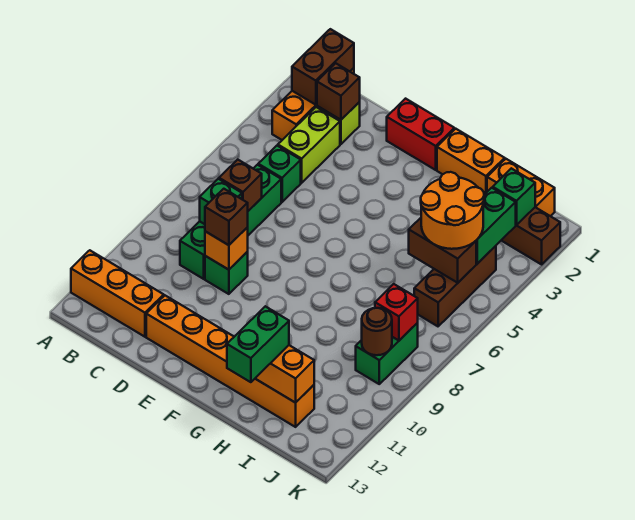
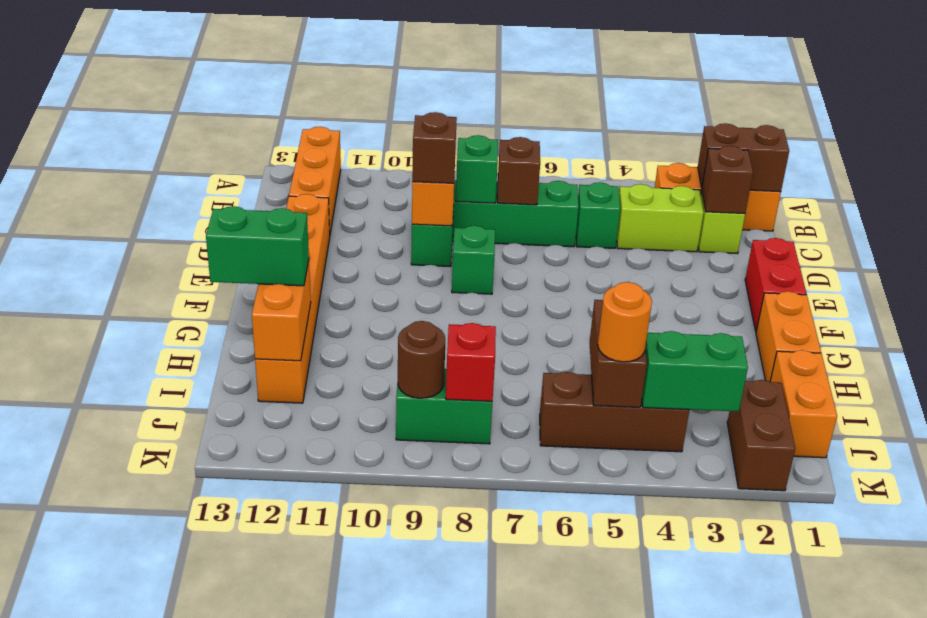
orange round brick I4:J5 level 3 -> orange round brick J5 level 3
green brick J2 level 2 -> green brick E8 level 1

